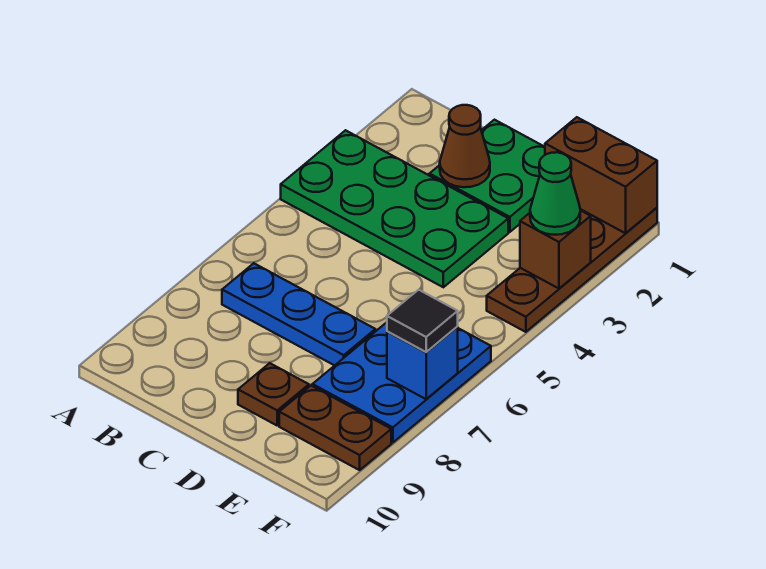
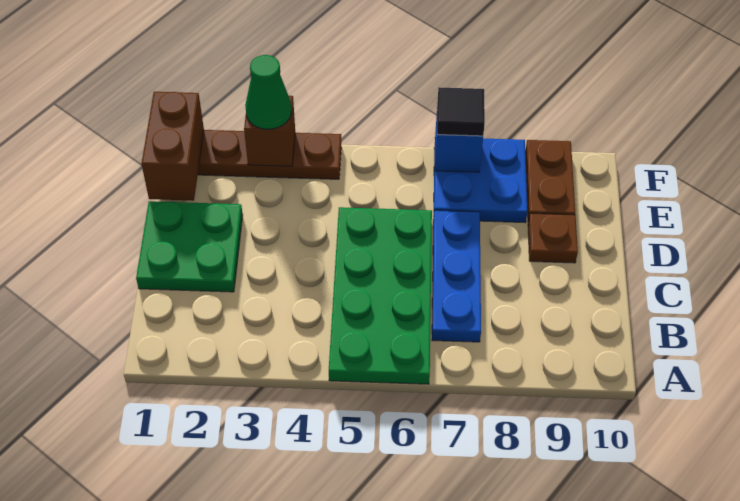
green plate A3:D4 level 1 -> green plate A5:D6 level 1
brown cone C2 level 2 -> none
blue plate E6:F8 level 1 -> blue plate E7:F8 level 1

